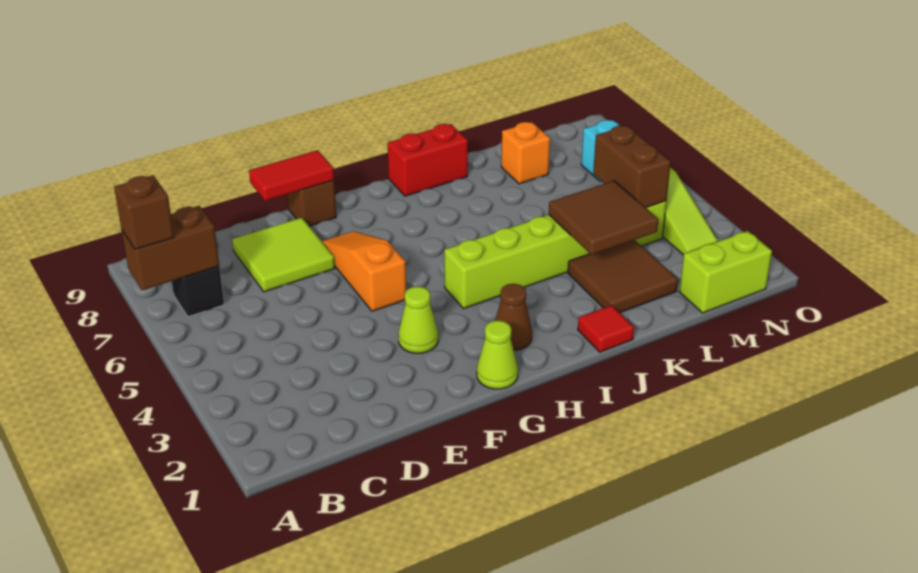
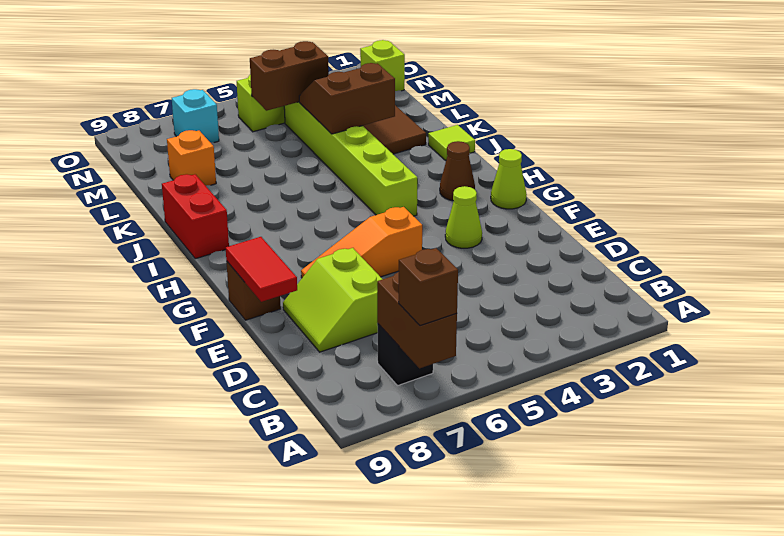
lime tile D7:E8 level 1 -> lime slope D7:E8 level 1 top 7
red tile J1 level 1 -> lime tile J1 level 1
brown tile K3:L4 level 2 -> brown slope K3:L4 level 2 top K
lime brick M1:N1 level 1 -> lime brick N1 level 1

